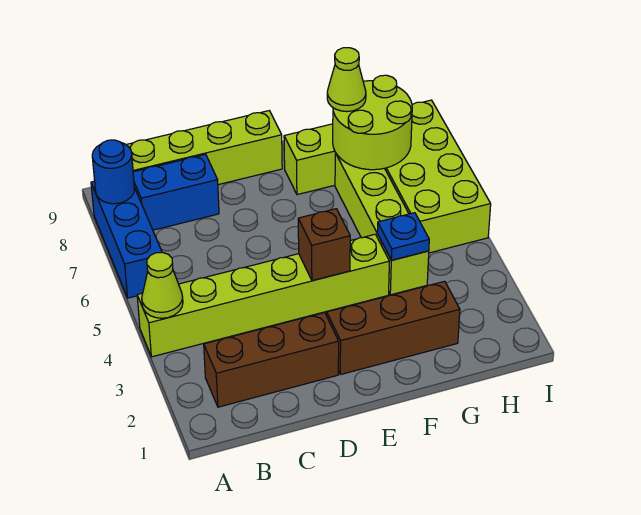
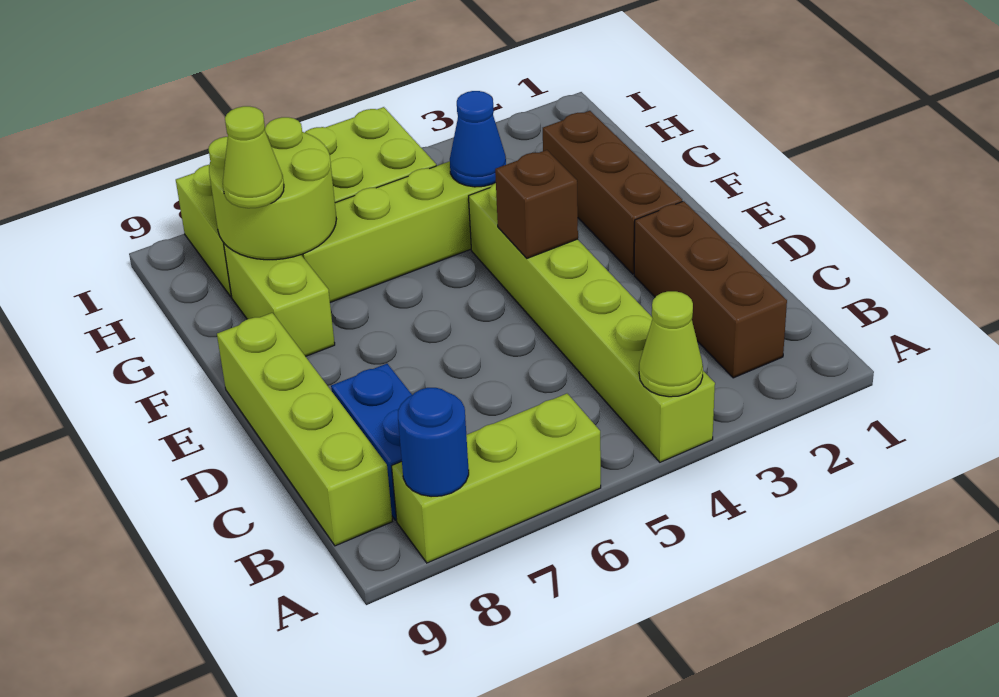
blue brick A6:A8 level 1 -> lime brick A6:A8 level 1
blue plate G4 level 2 -> blue cone G4 level 2

